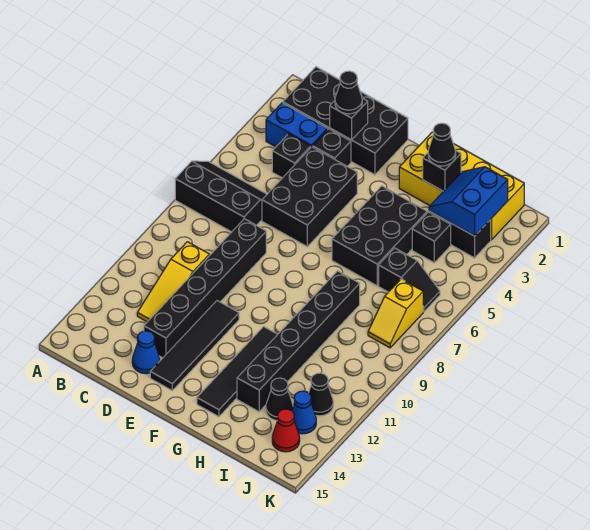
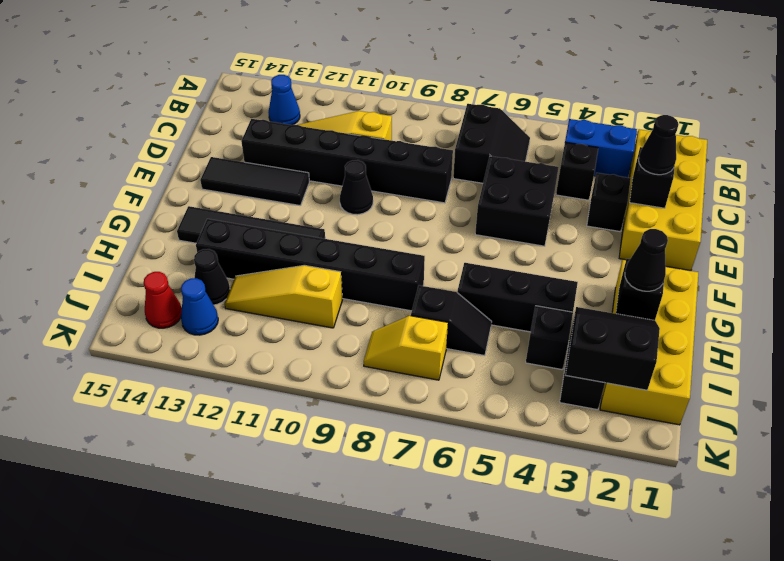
black slope A6:C7 level 1 top 7 -> black slope B6:C7 level 1 top 7
black brick B1:E2 level 1 -> yellow brick B1:E2 level 1
blue brick B3:C3 level 1 -> blue brick B3:B4 level 1
black brick D4:E6 level 1 -> black brick D5:E6 level 1
blue cone D14 level 1 -> blue cone B13 level 1
black tile E11:E14 level 1 -> black tile E12:E14 level 1
black brick G4:H6 level 1 -> black brick H4:H6 level 1
blue slope I2:J3 level 2 top J -> black slope I2:J3 level 2 top J
black slope I6:J6 level 1 top I -> black slope I6:I7 level 1 top 7
none -> yellow slope I10:I12 level 1 top 10
black cone J12 level 1 -> black cone E10 level 1

